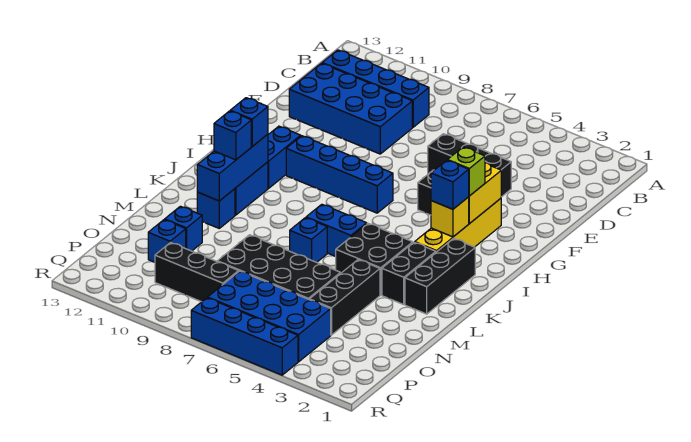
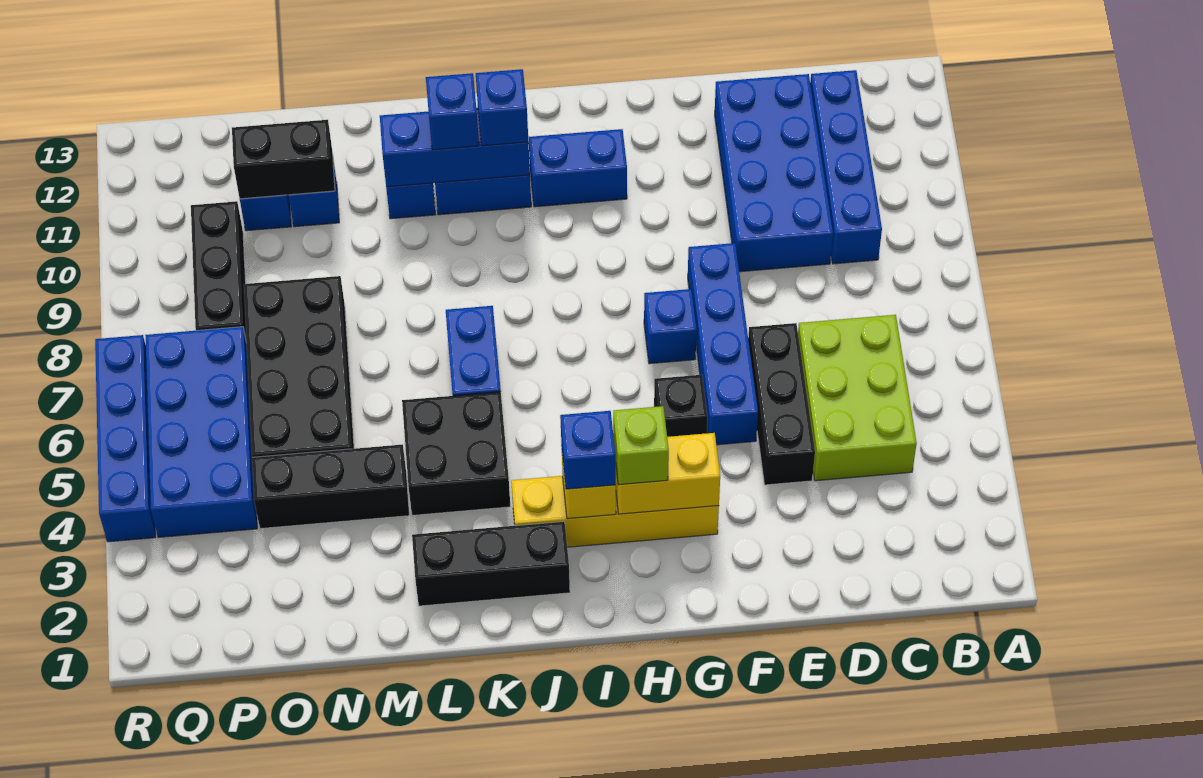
none -> lime brick C4:D6 level 1
blue brick H7:H10 level 1 -> blue brick F5:F8 level 1
black brick K3:L3 level 1 -> black brick N11:O11 level 2
blue brick L7 level 1 -> blue brick G7 level 1

